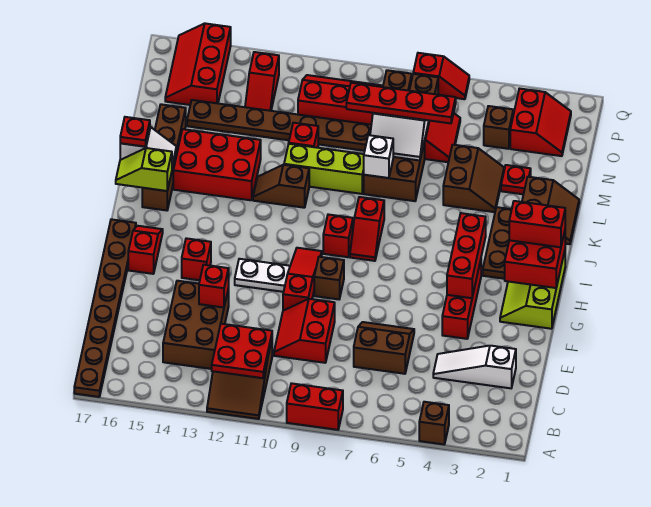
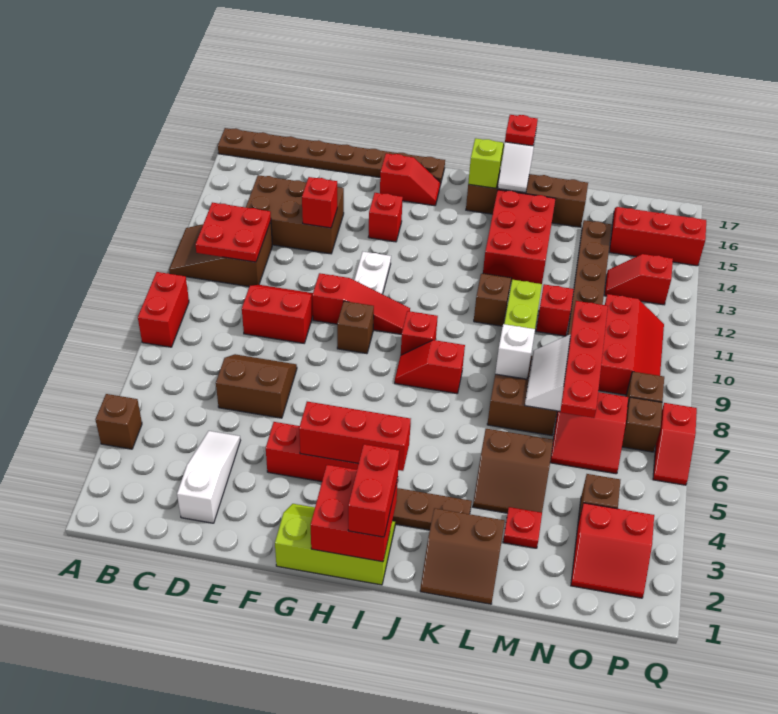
brown slope D6:E7 level 1 top D -> brown slope D6:E7 level 1 top 6

